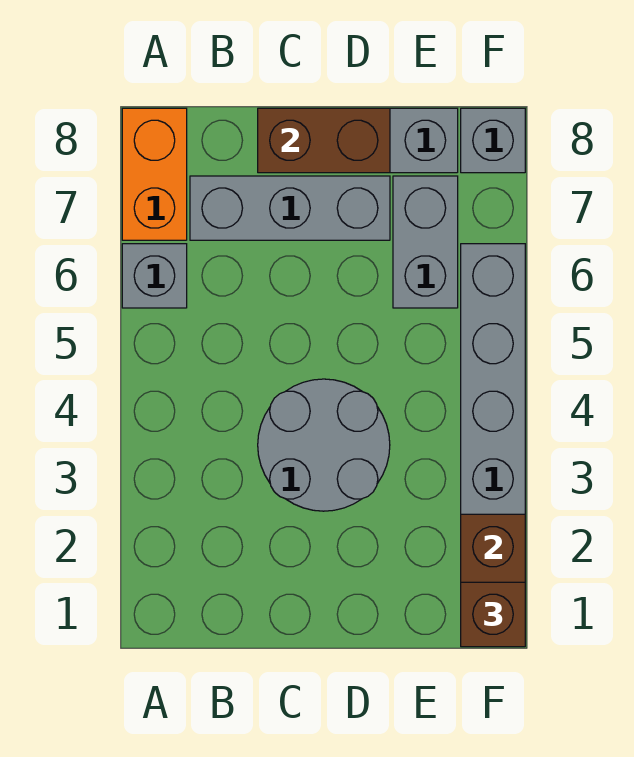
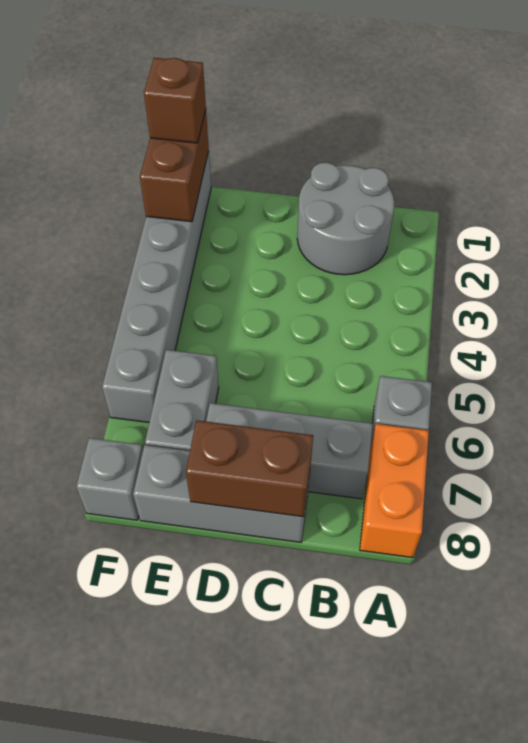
grey round brick C3:D4 level 1 -> grey round brick B1:C2 level 1

